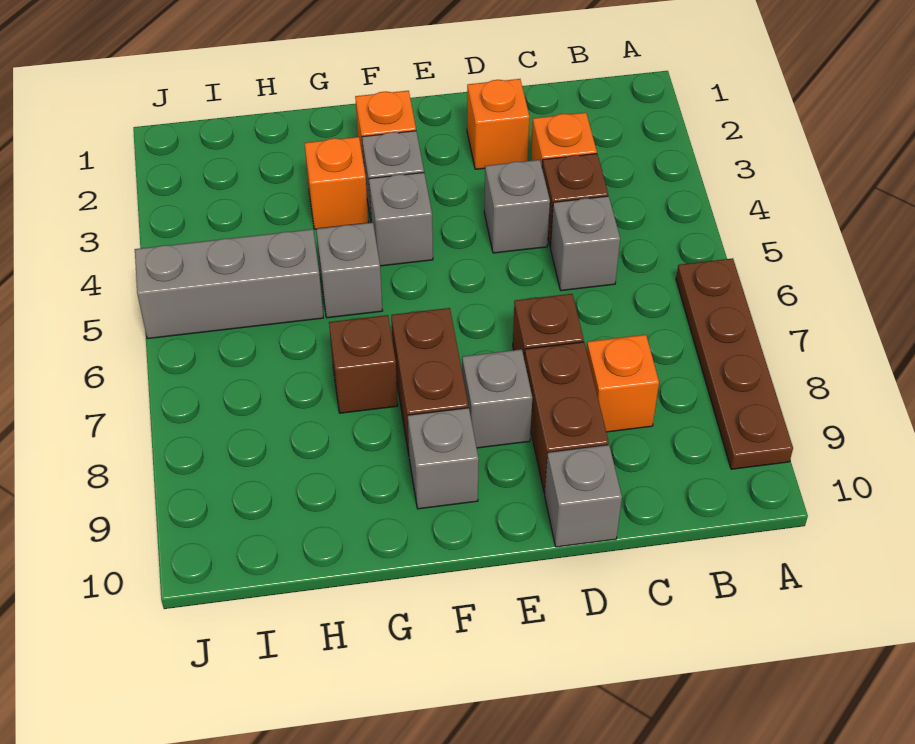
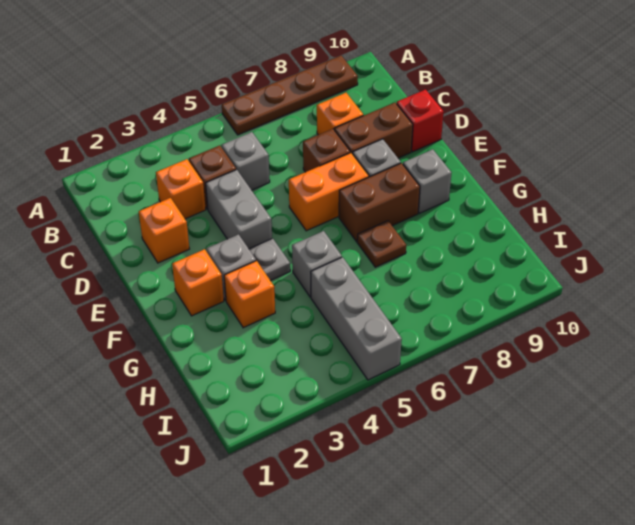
grey brick D4 level 1 -> grey brick D4:E4 level 1
grey brick D10 level 1 -> red brick D10 level 1
none -> orange brick E6:E7 level 1
grey brick F4 level 1 -> grey plate F4 level 1
brown brick G7 level 1 -> brown plate G7 level 1

